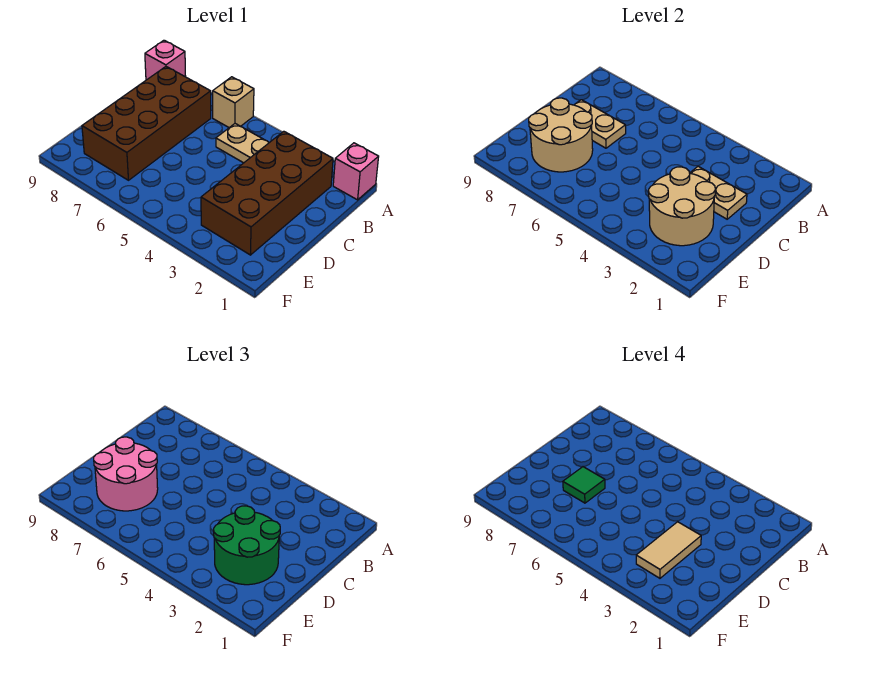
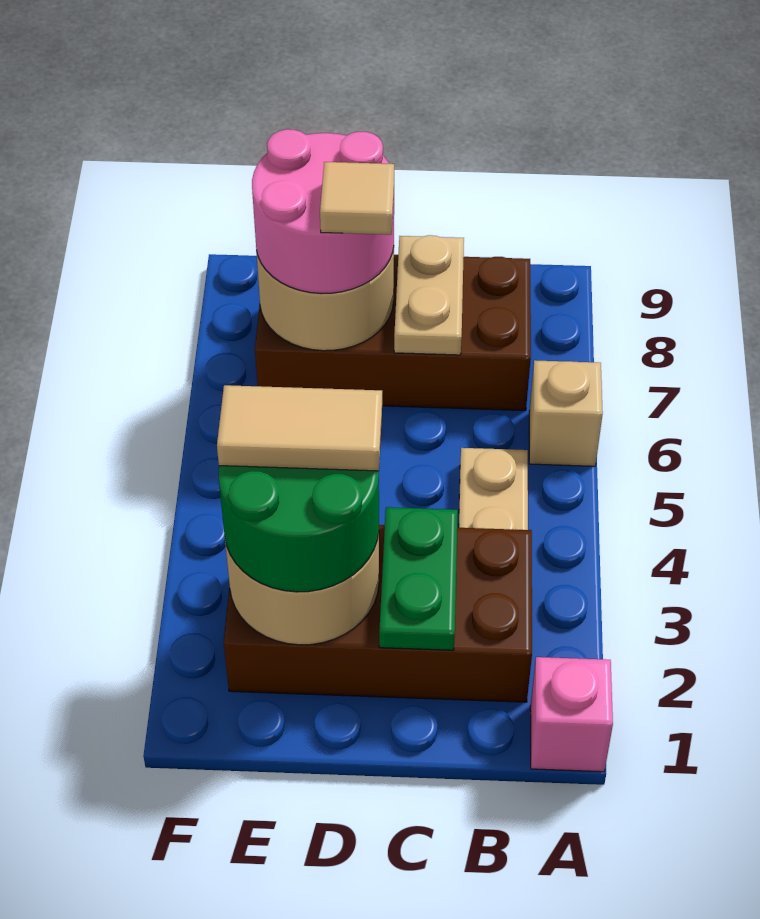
pink brick A9 level 1 -> none
tan plate C2:C3 level 2 -> green plate C2:C3 level 2
green tile D7 level 4 -> tan tile D7 level 4

